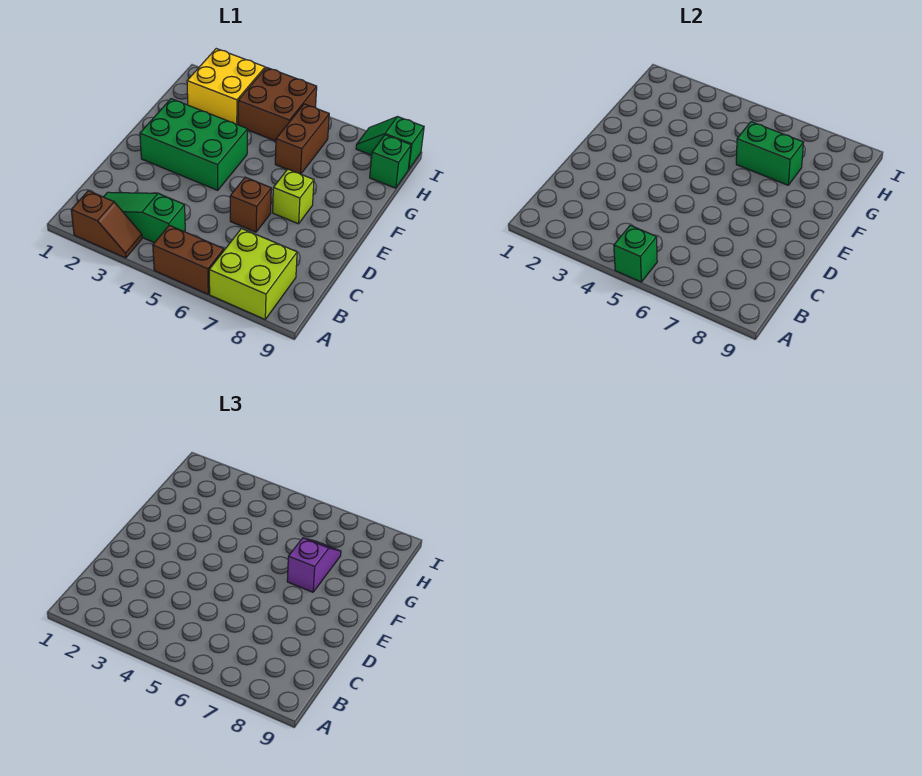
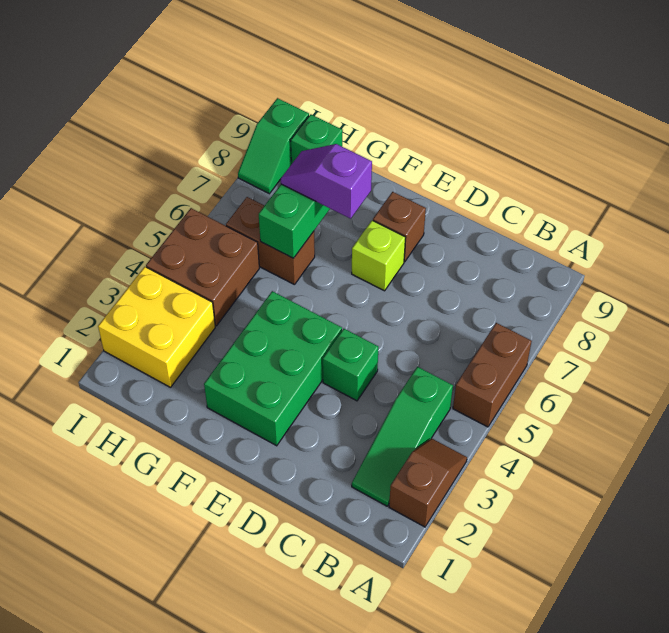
green brick A5 level 2 -> green brick D4 level 1
lime brick A7:B8 level 1 -> none
brown brick D6 level 1 -> brown brick E8 level 1

